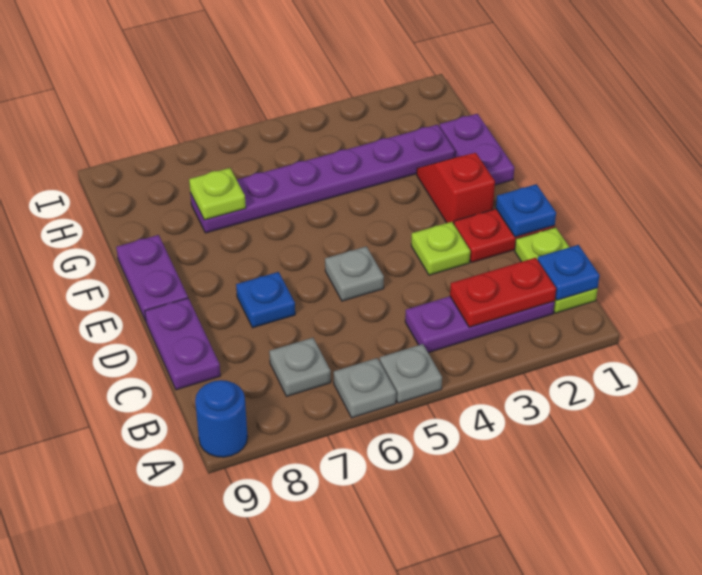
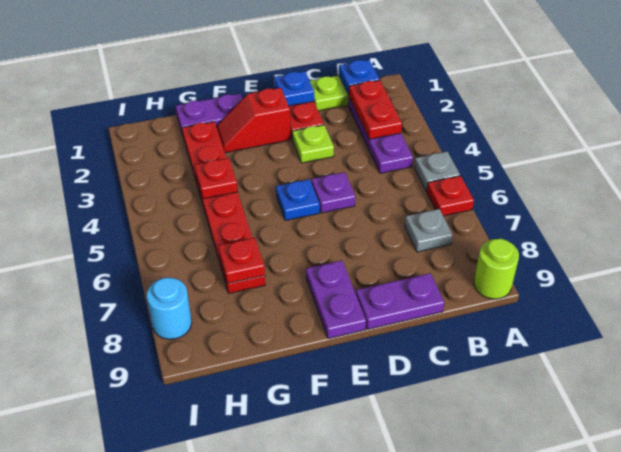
grey plate A6 level 1 -> red plate A6 level 1
blue round brick A9 level 1 -> lime round brick A9 level 1
grey plate D5 level 1 -> purple plate D5 level 1
blue plate D7 level 1 -> blue plate E5 level 1
purple plate E9:F9 level 1 -> purple plate E8:E9 level 1
purple plate G2:G7 level 1 -> red plate G2:G7 level 1
none -> red plate G4 level 2
lime plate G7 level 2 -> red plate G7 level 2
none -> cyan round brick I8 level 1

